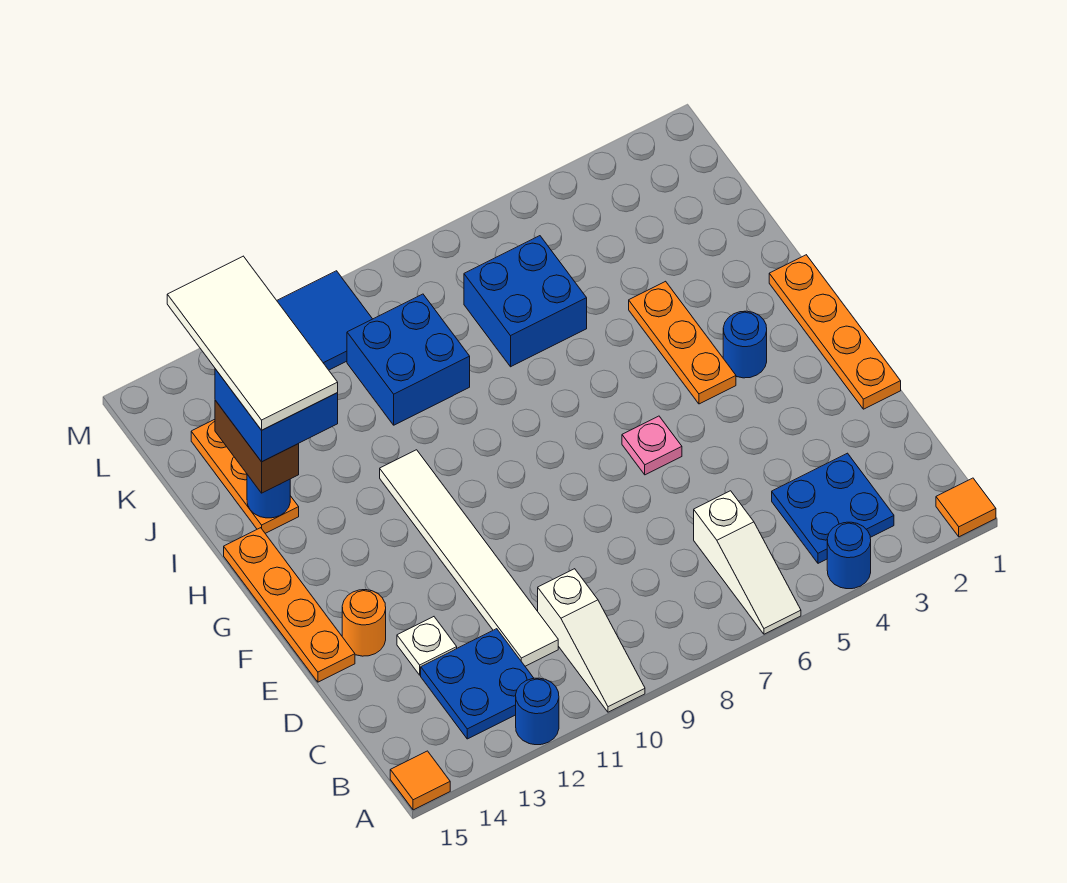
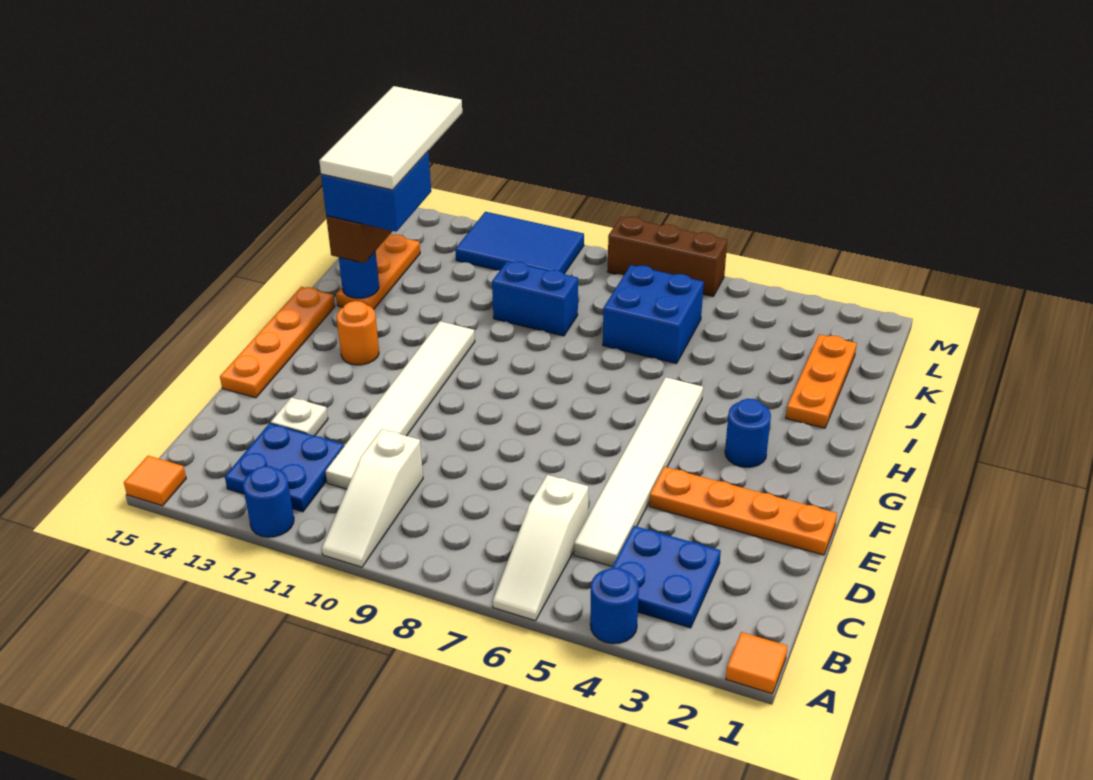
none -> white tile C5:H5 level 1
orange plate E1:H1 level 1 -> orange plate E1:E4 level 1
orange round brick E14 level 1 -> orange round brick G13 level 1
pink plate F6 level 1 -> none
orange plate G4:I4 level 1 -> orange plate I2:K2 level 1
blue brick J9:K10 level 1 -> blue brick J9:J10 level 1
none -> brown brick M6:M8 level 1

